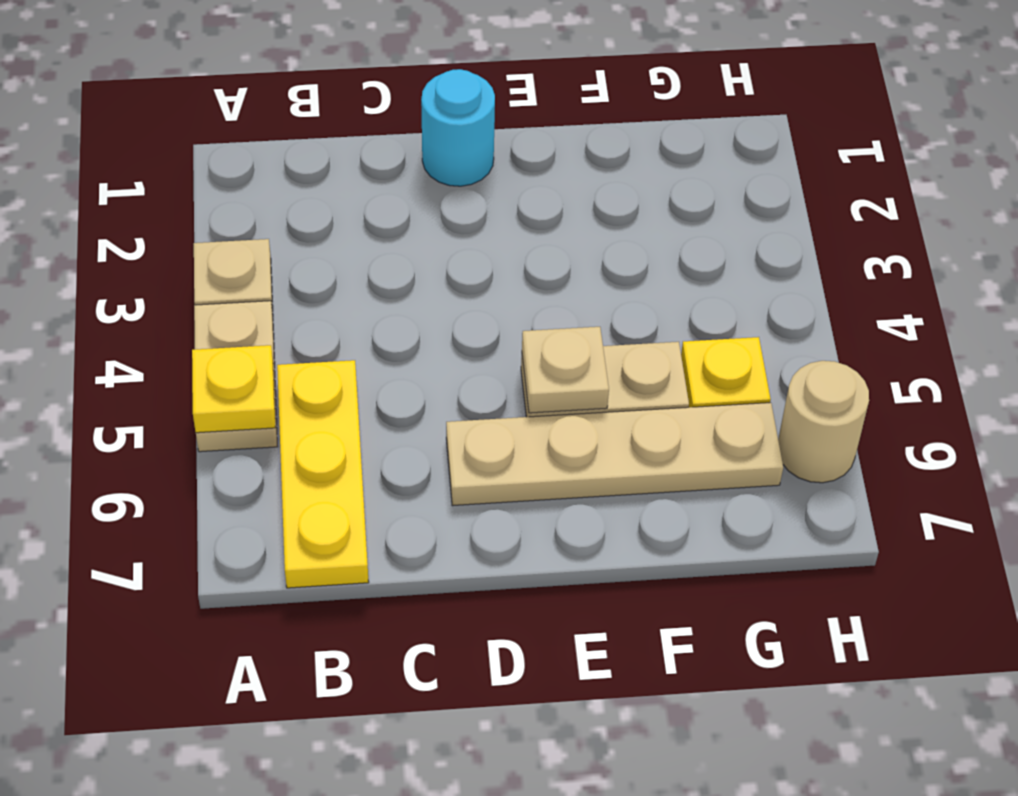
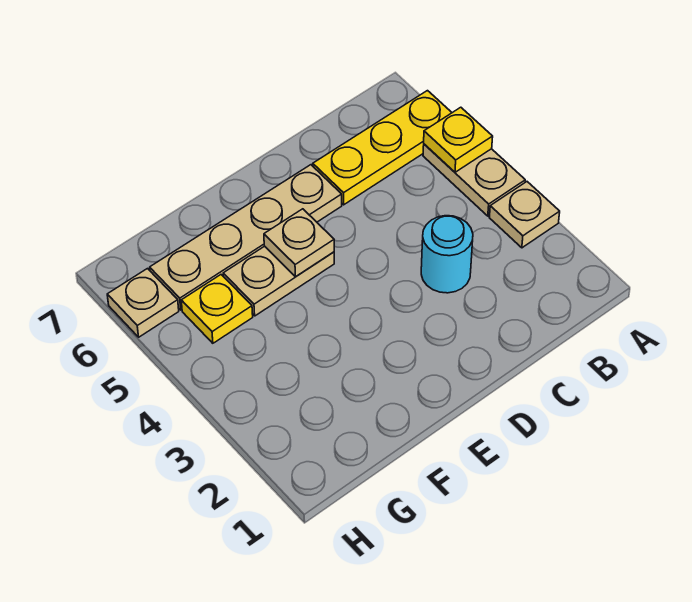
yellow plate B5:B7 level 1 -> yellow plate A6:C6 level 1
cyan round brick D1 level 1 -> cyan round brick C3 level 1
tan round brick H6 level 1 -> tan plate H6 level 1

